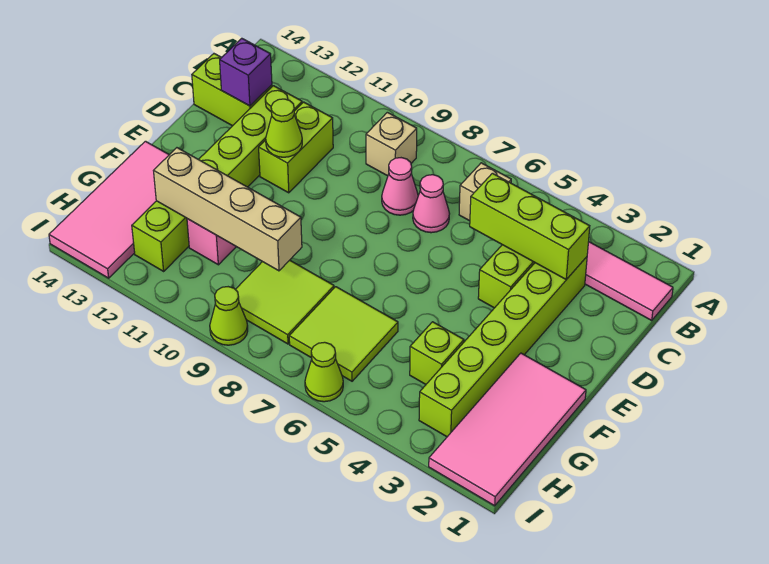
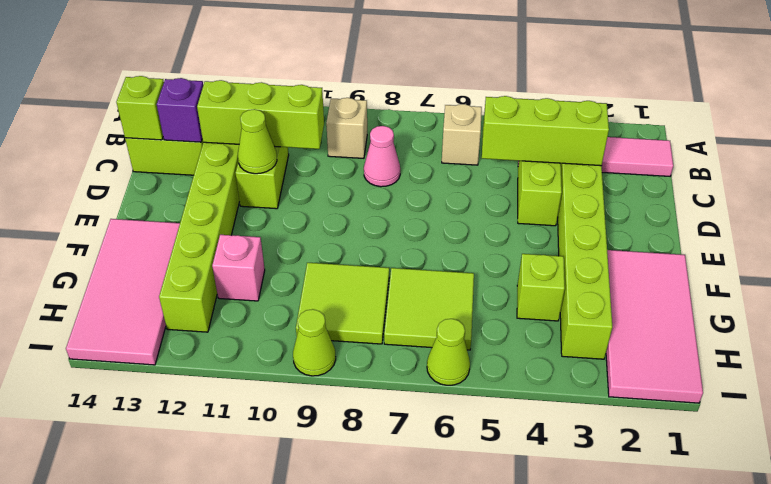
pink cone C7 level 1 -> none
none -> lime brick C10:C12 level 2
none -> lime brick C14 level 2
tan brick G9:G12 level 2 -> none

